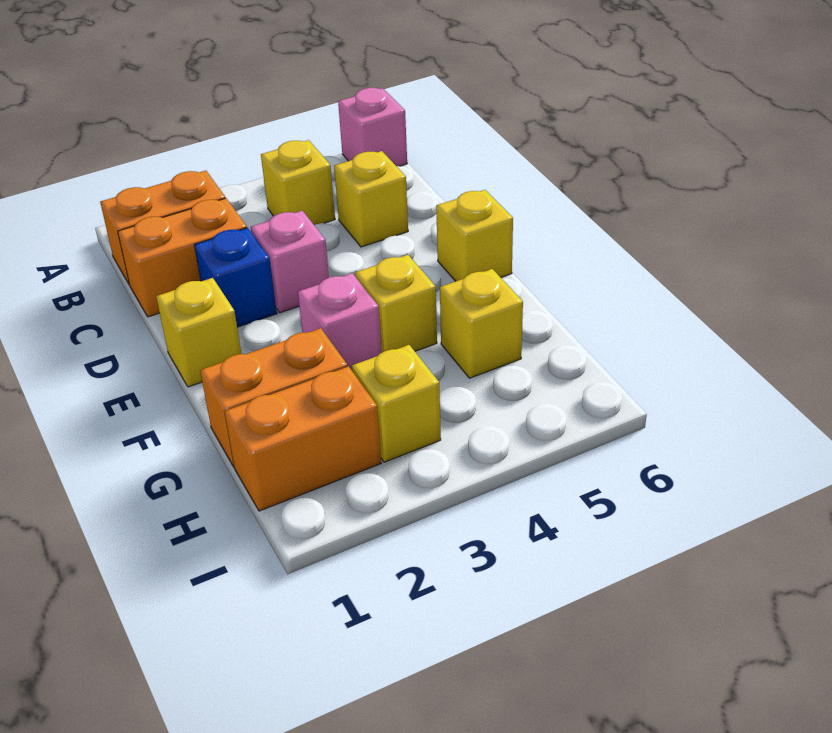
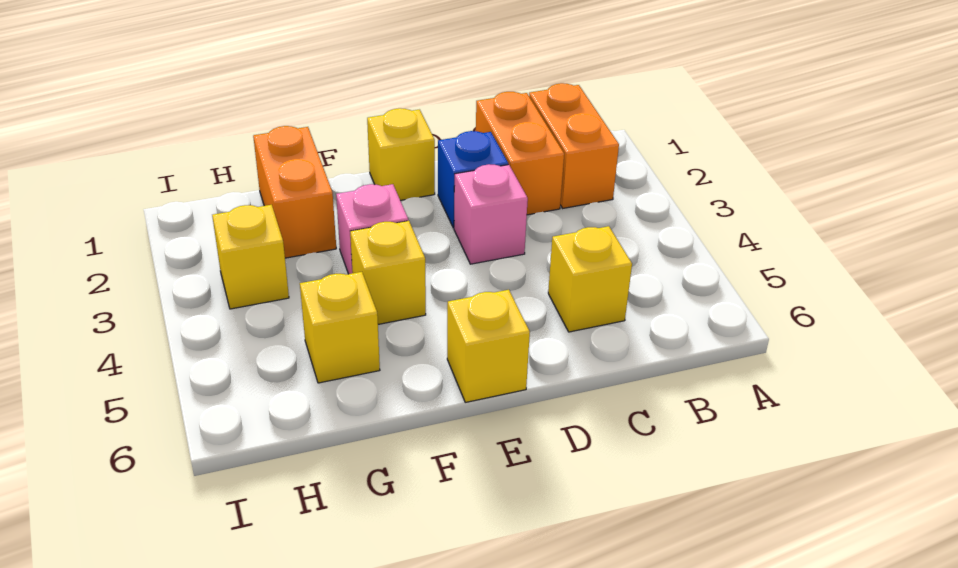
pink brick A6 level 1 -> none
yellow brick B4 level 1 -> none
orange brick H1:H2 level 1 -> none

